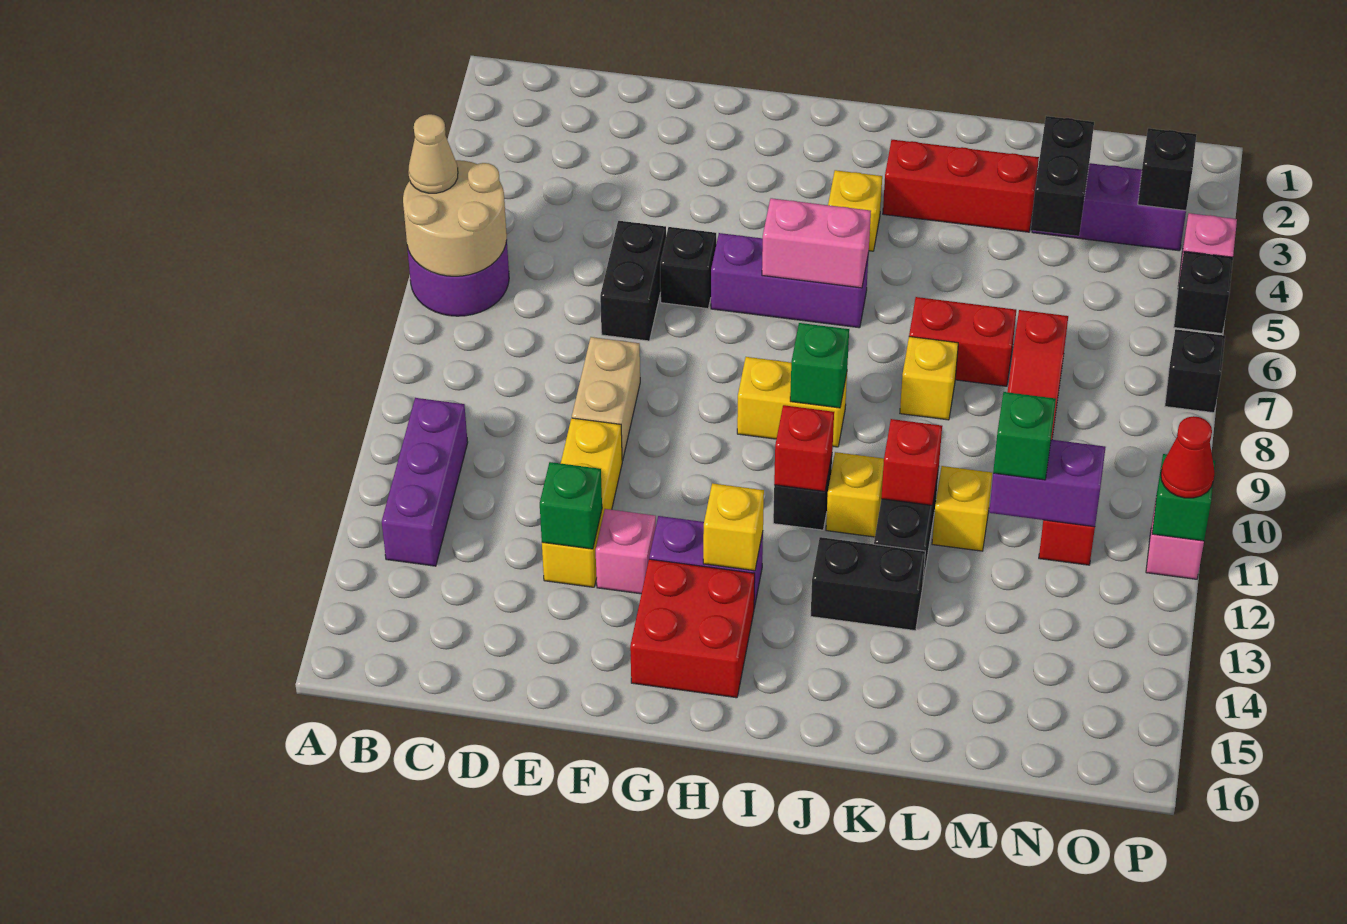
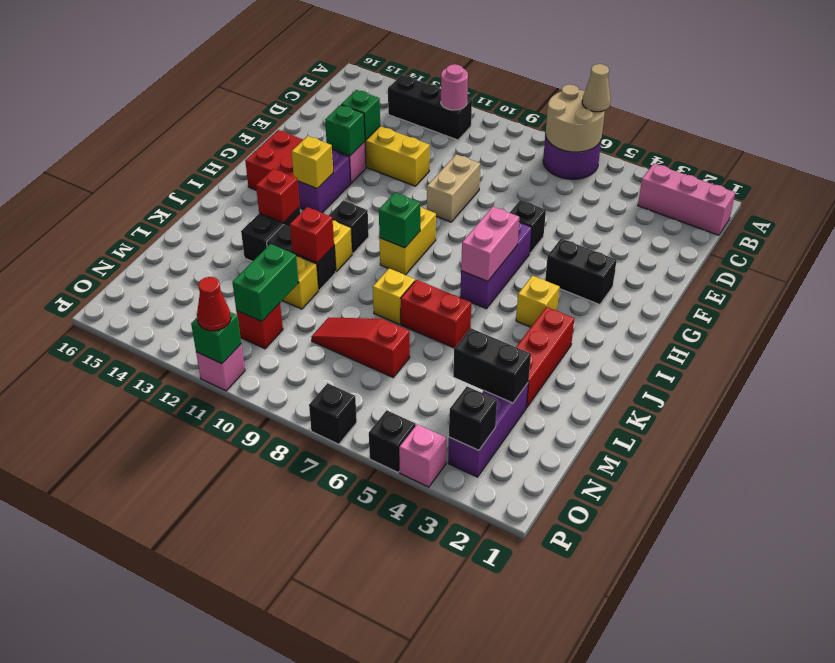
none -> pink brick B1:B3 level 1
purple brick B11:B13 level 1 -> black brick B11:B13 level 1
none -> pink round brick B11 level 2
black brick E6:E7 level 1 -> black brick G3:G4 level 1
tan brick E9:E10 level 1 -> tan brick E9:F9 level 1
red brick I11 level 2 -> red brick J13 level 2
red brick K7:L7 level 1 -> red brick K6:K7 level 1
purple brick M11:N11 level 2 -> green brick M11:N11 level 2
green brick M11 level 3 -> green brick F13 level 2

